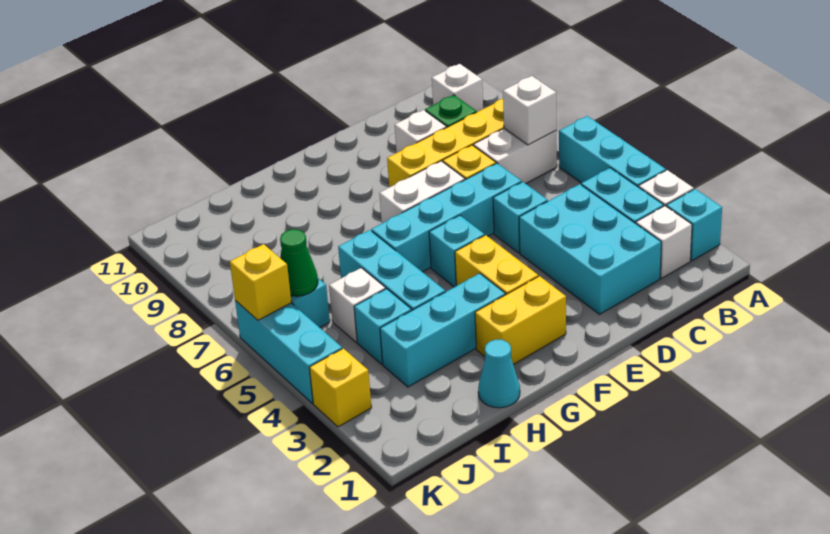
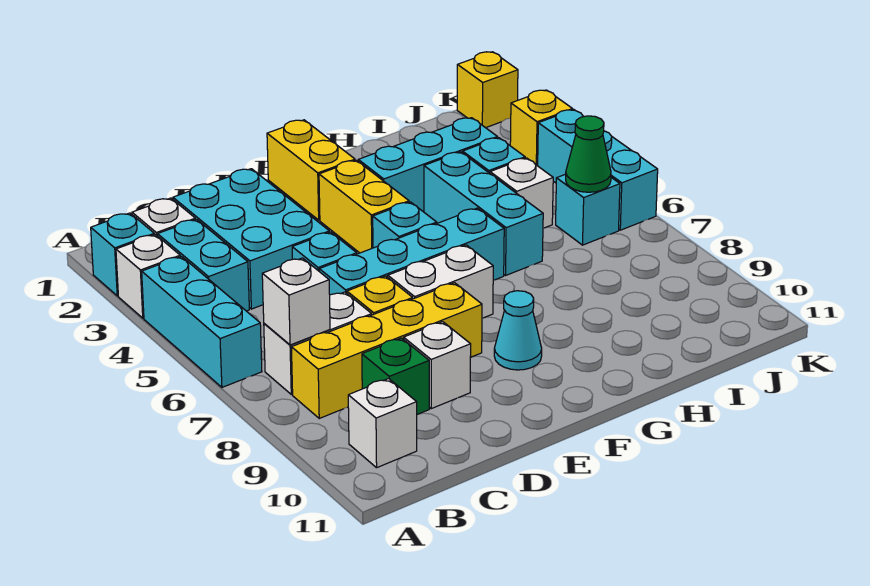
yellow brick F2:G2 level 1 -> yellow brick F1:F2 level 1
cyan cone H1 level 1 -> cyan cone F9 level 1
yellow brick K6 level 2 -> yellow brick K1 level 1

